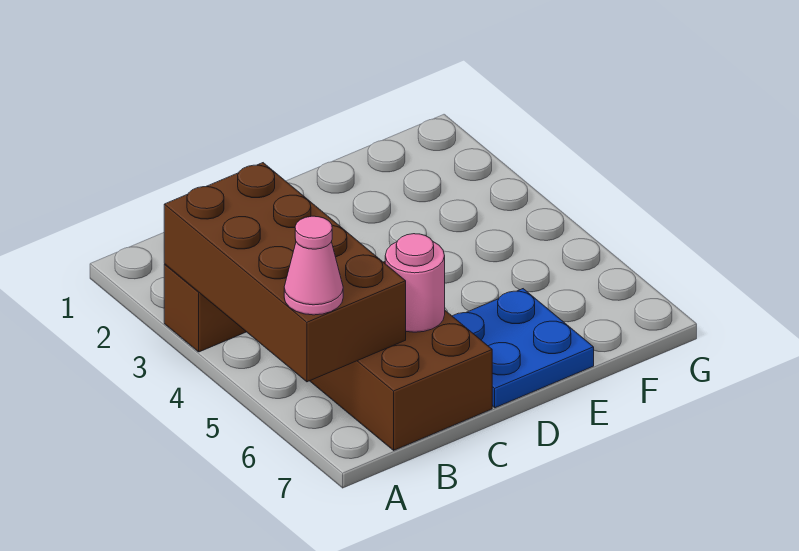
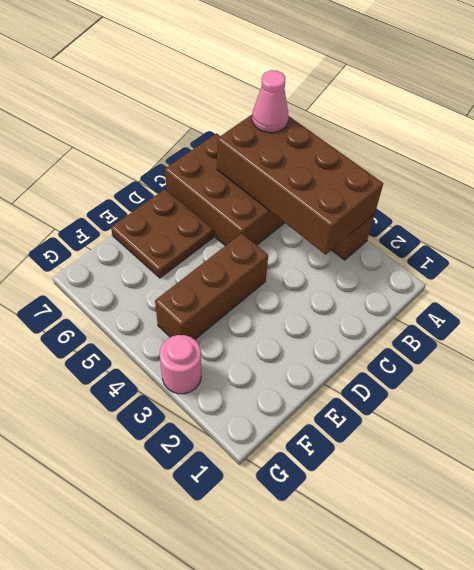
pink round brick C6 level 2 -> pink round brick G3 level 1
none -> brown brick D4:F4 level 1
blue plate D6:E7 level 1 -> brown plate D6:E7 level 1

